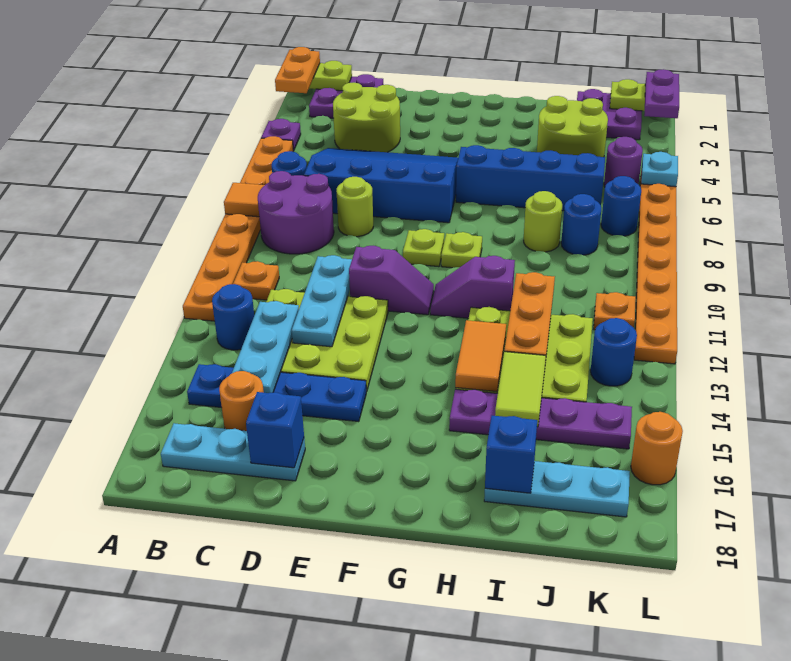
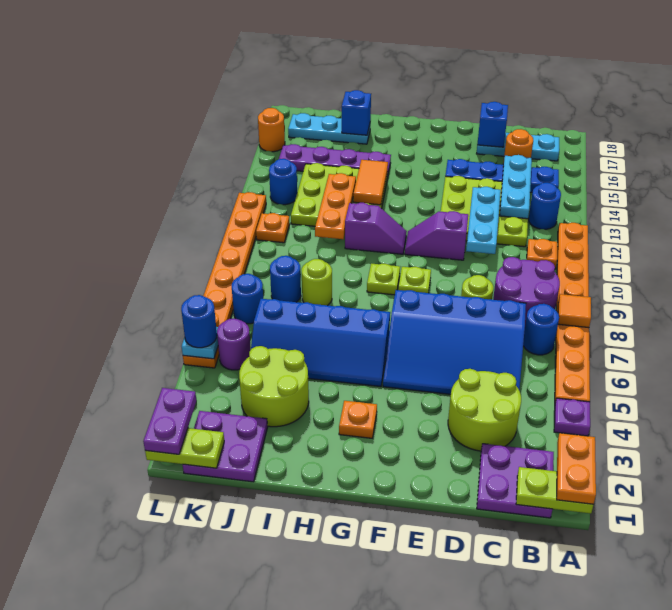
none -> orange plate G3 level 1
lime tile I14:I15 level 2 -> none
none -> blue round brick L5 level 3

